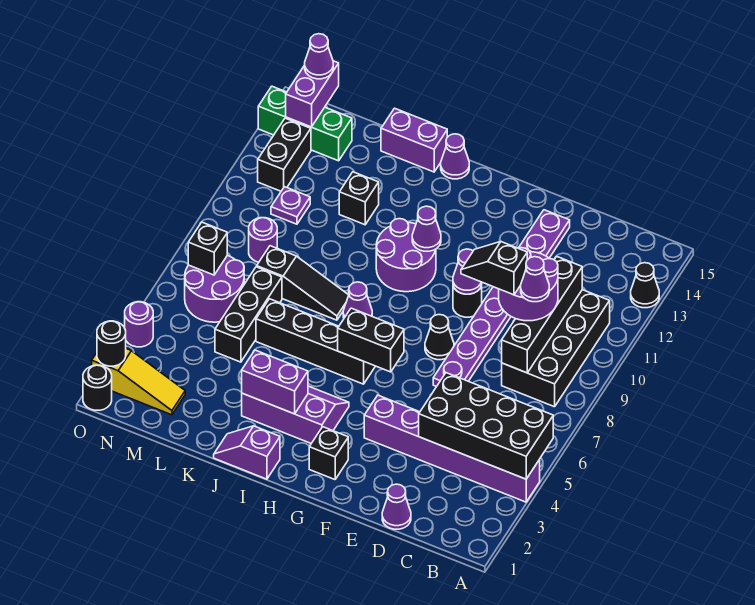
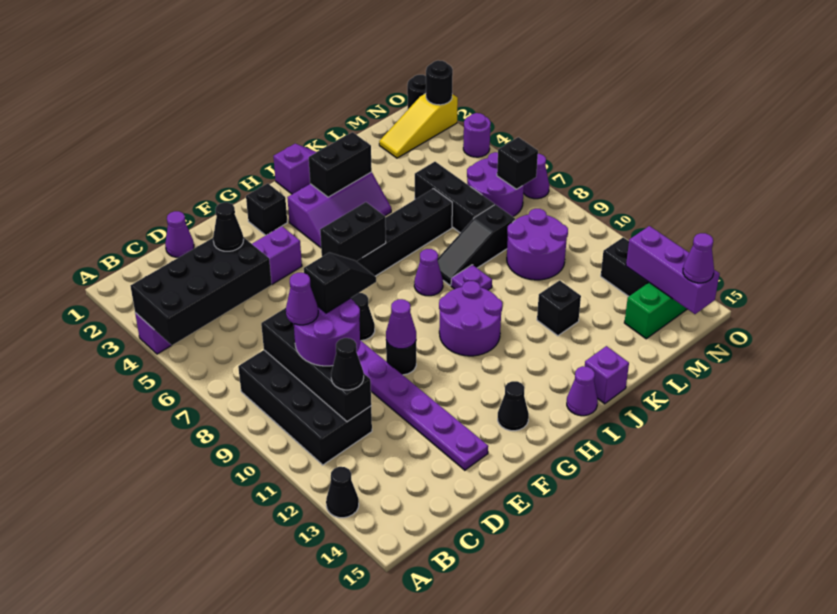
none -> black cone C11 level 3
none -> black cone D4 level 3
none -> black cone G14 level 1
purple cone H11 level 2 -> purple cone O7 level 1
purple brick I3:J3 level 2 -> black brick I3:J3 level 2
purple brick J15:K15 level 1 -> purple brick J15 level 1
purple round brick M9 level 1 -> purple round brick L9:M10 level 1
purple plate M11 level 1 -> purple plate J9 level 1
purple brick N14:N15 level 2 -> purple brick N13:N15 level 2

